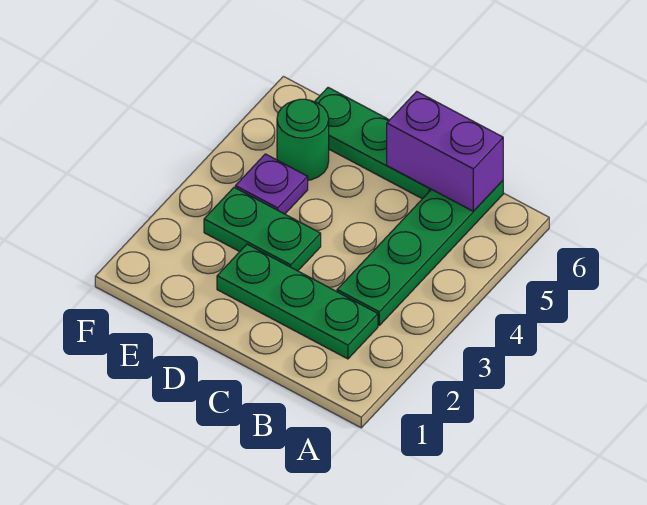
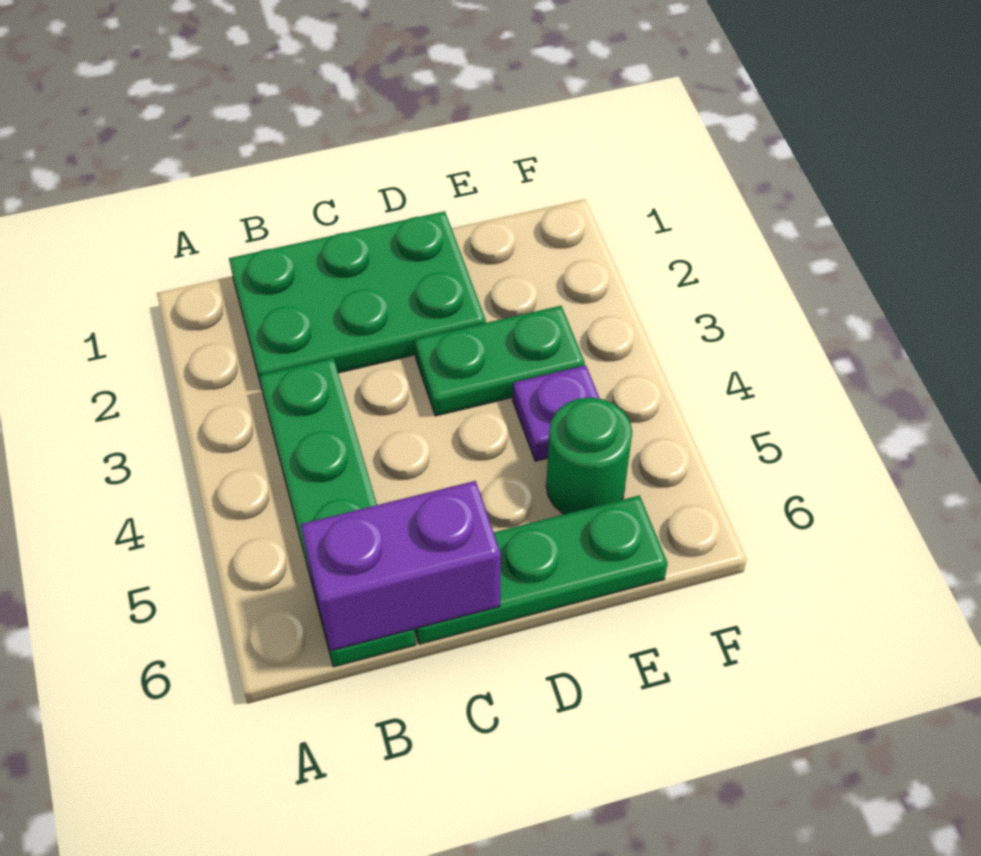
green plate B2:D2 level 1 -> green plate B1:D2 level 1

